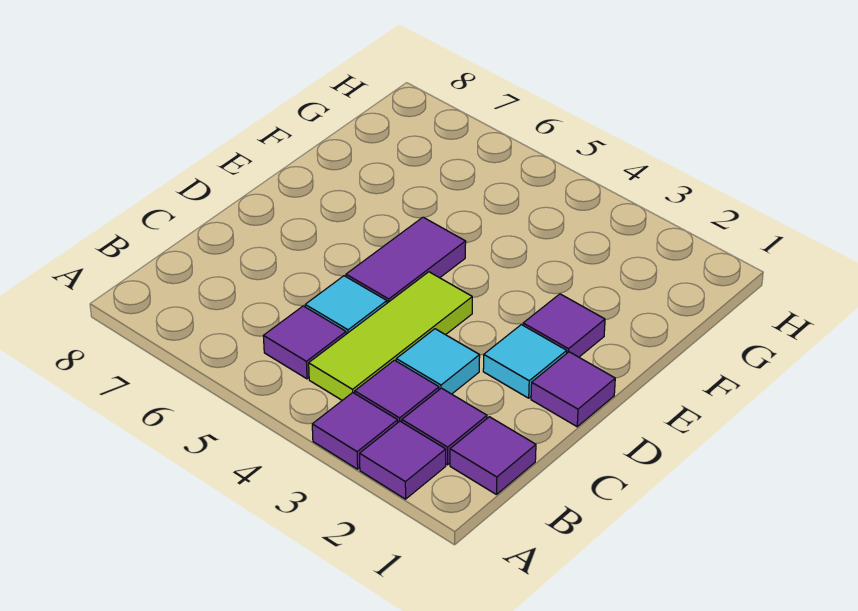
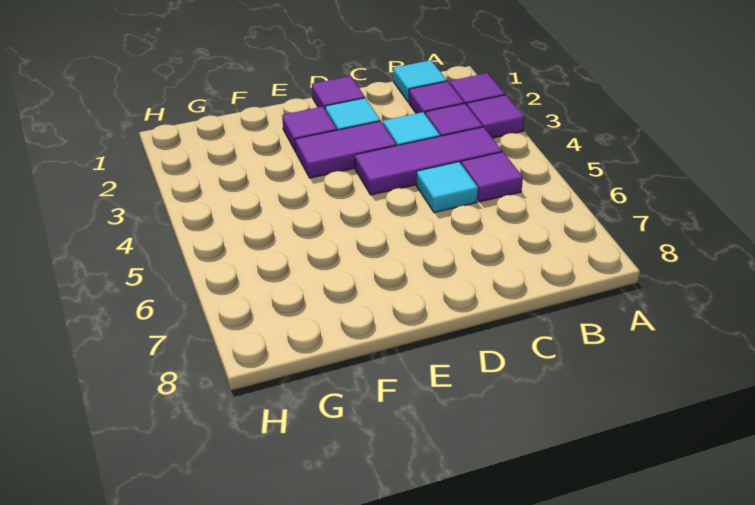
purple tile B1 level 1 -> cyan tile B1 level 1
lime tile B4:D4 level 1 -> purple tile B4:D4 level 1
purple tile D5:E5 level 1 -> purple tile D3:E3 level 1

